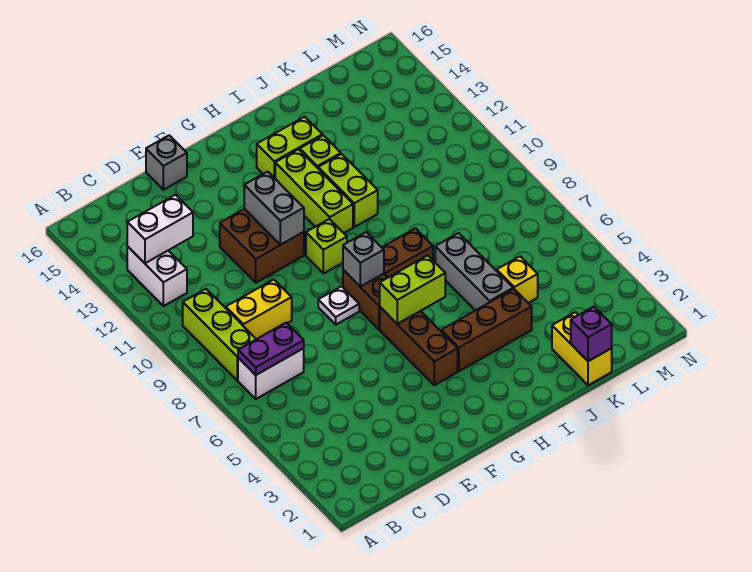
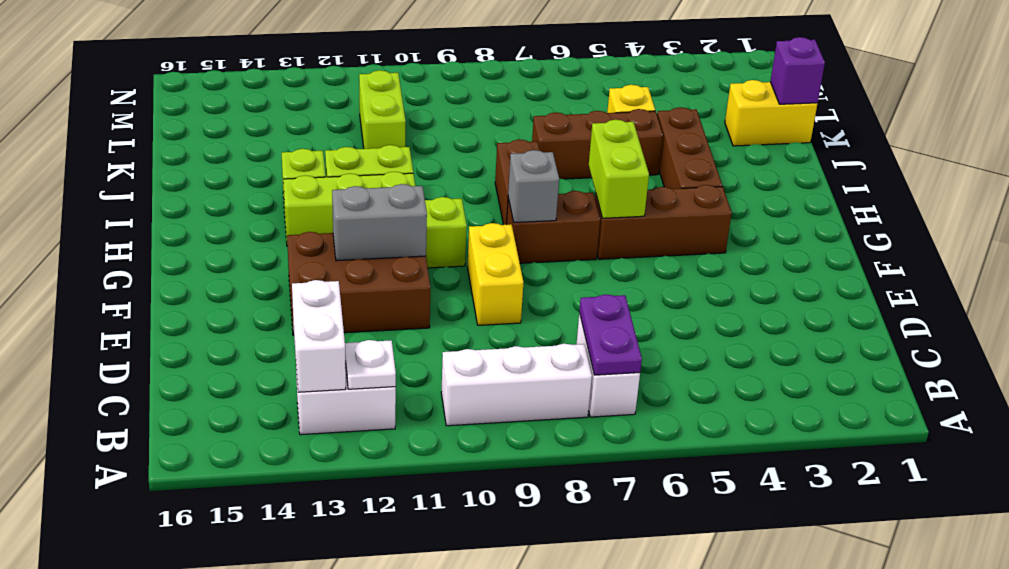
lime brick B8:B10 level 1 -> white brick B8:B10 level 1
yellow brick C9:D9 level 1 -> yellow brick E9:F9 level 1
brown brick E11:F12 level 1 -> brown brick E11:F13 level 1
grey brick E16 level 1 -> none
white plate F8 level 1 -> white plate B12 level 2
lime brick H14:I14 level 1 -> lime brick K11:L11 level 1
grey brick J5:J7 level 1 -> brown brick J5:J7 level 1

